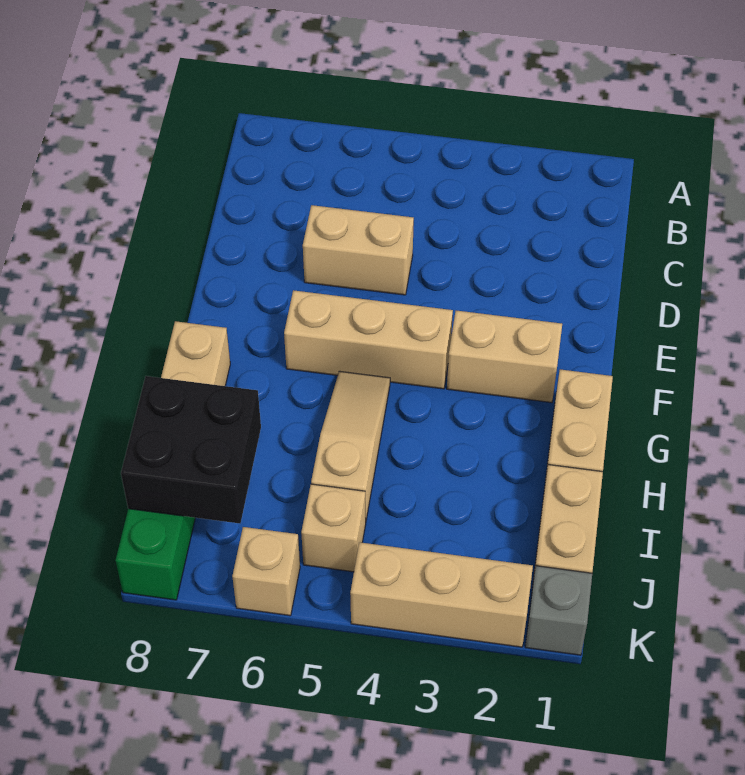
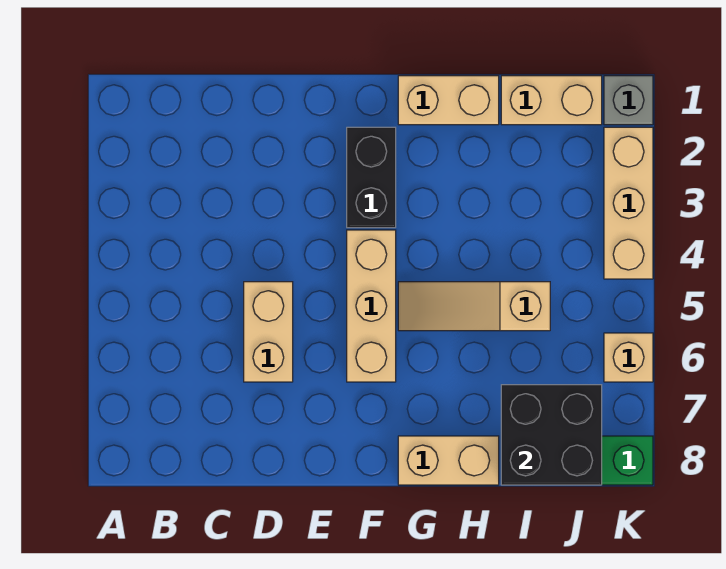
tan brick F2:F3 level 1 -> black brick F2:F3 level 1
tan brick J5 level 1 -> none

